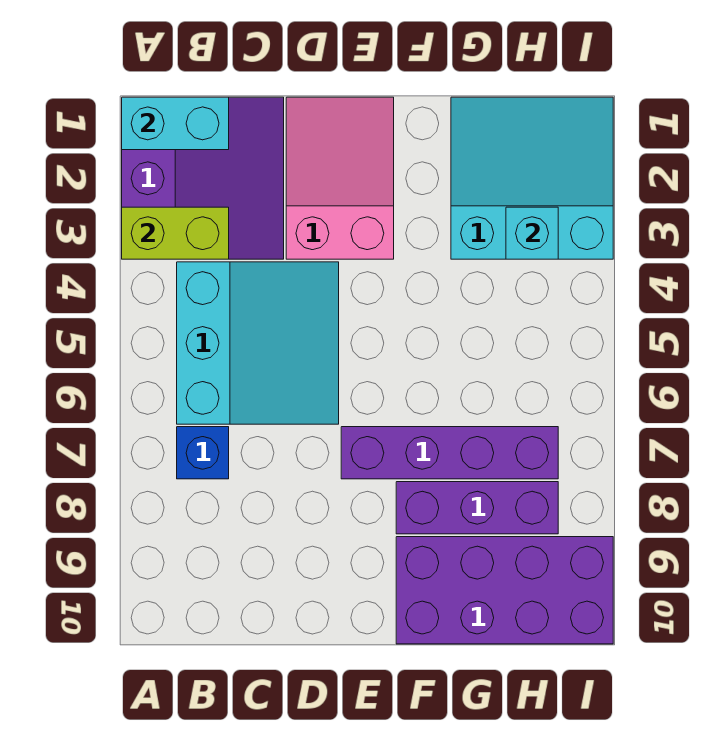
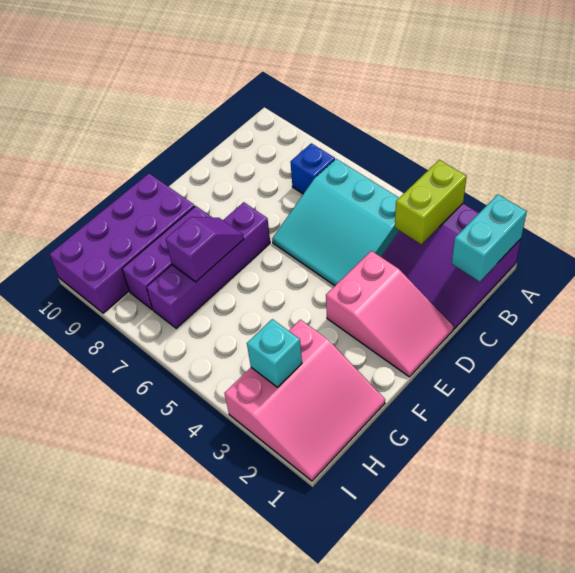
none -> purple slope F7:G7 level 2 top G
cyan slope G1:I3 level 1 top 3 -> pink slope G1:I3 level 1 top 3

